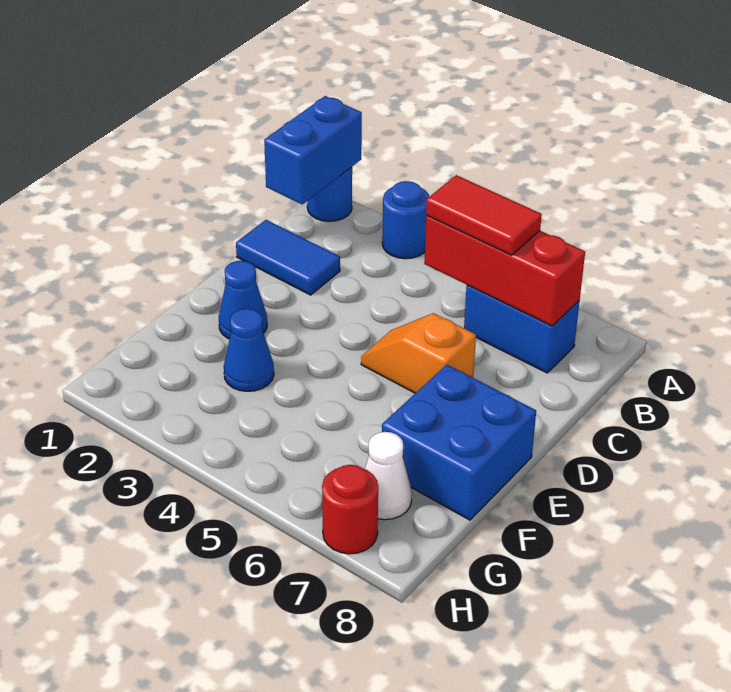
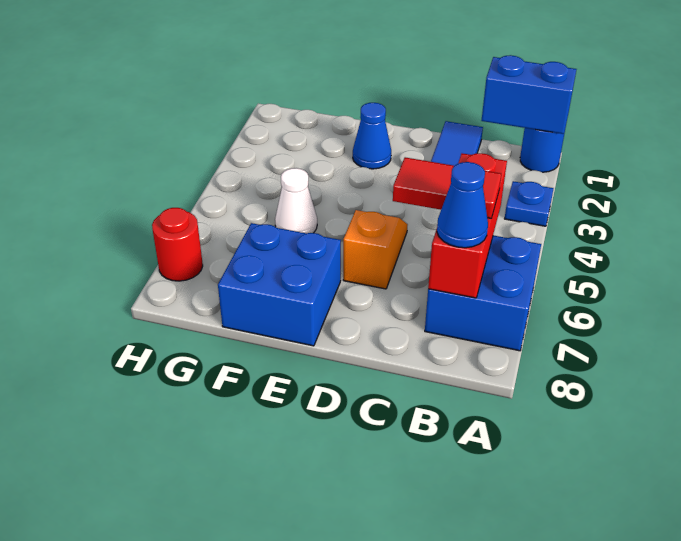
blue round brick A3 level 1 -> blue plate A3 level 1
red tile B5:B6 level 3 -> red tile B6:C6 level 3
blue brick B6:B7 level 1 -> blue brick A6:B7 level 1
blue cone F3 level 1 -> blue cone B7 level 3
white cone G7 level 1 -> white cone F5 level 1

